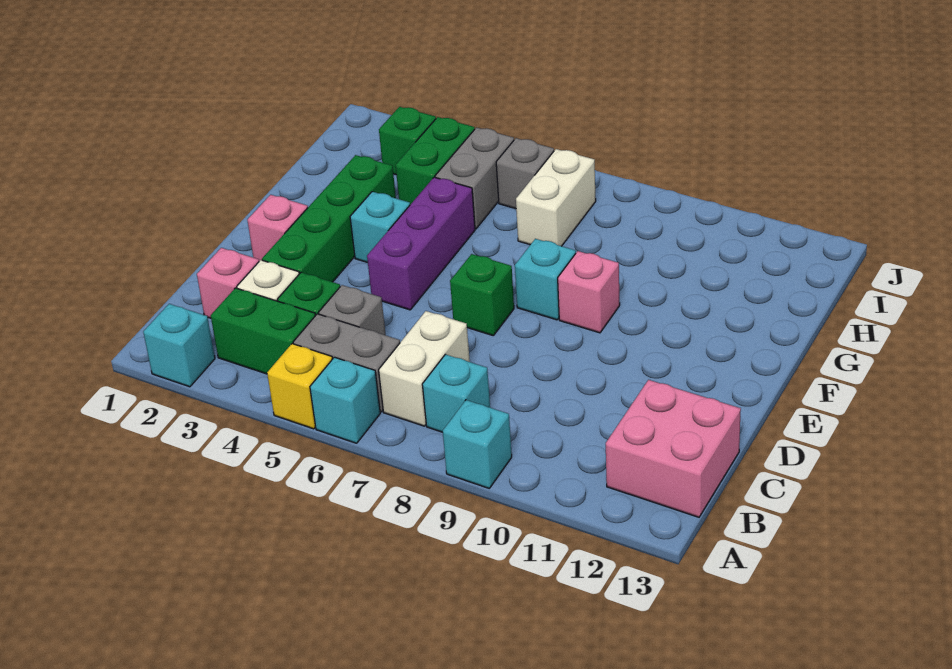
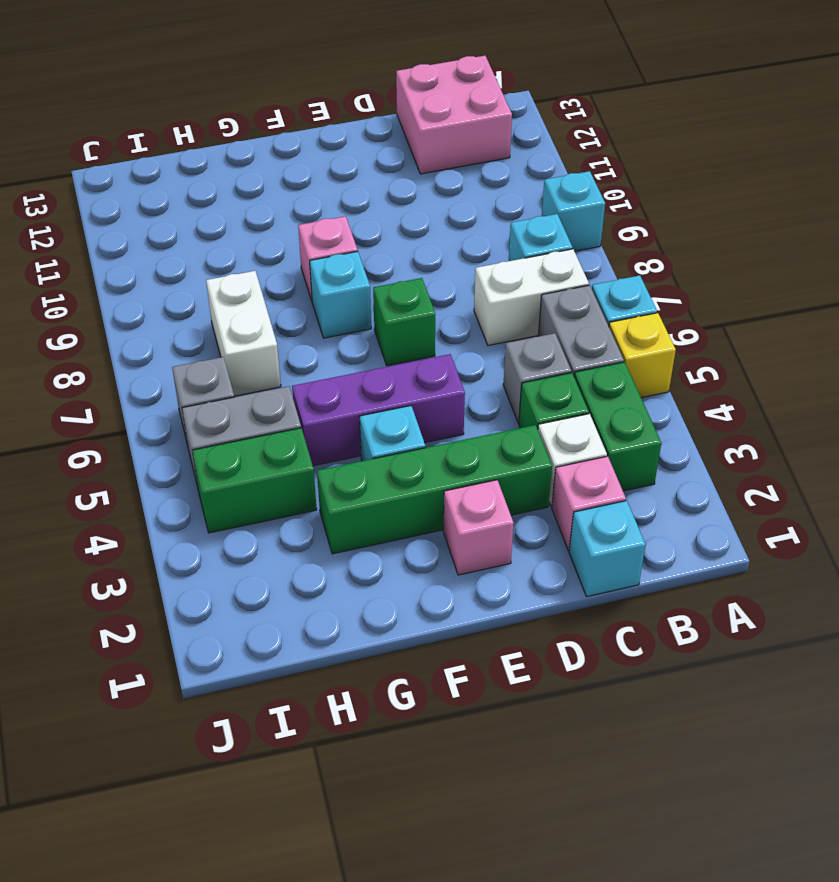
cyan brick A2 level 1 -> cyan brick C1 level 1
white brick H7:I7 level 1 -> white brick H7:H8 level 1
green brick I3 level 1 -> none

